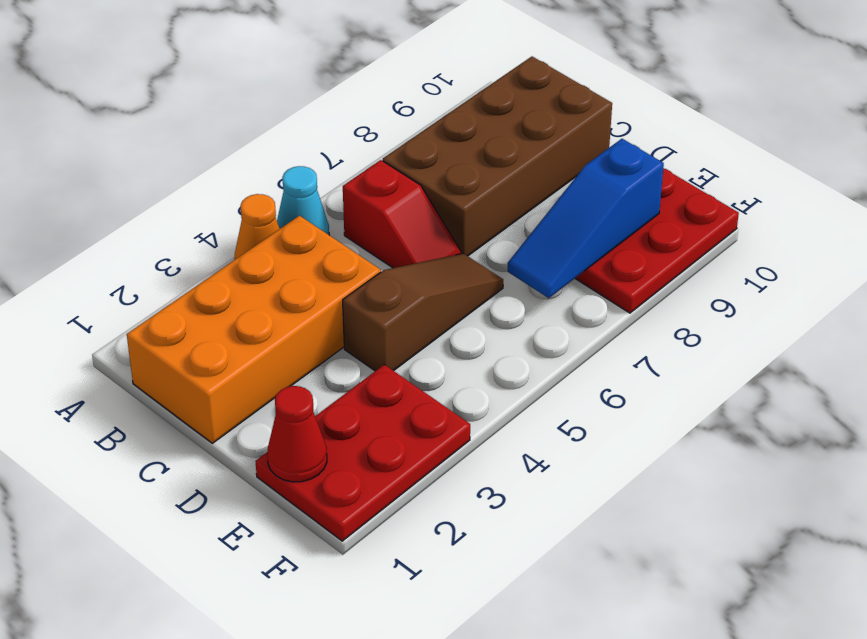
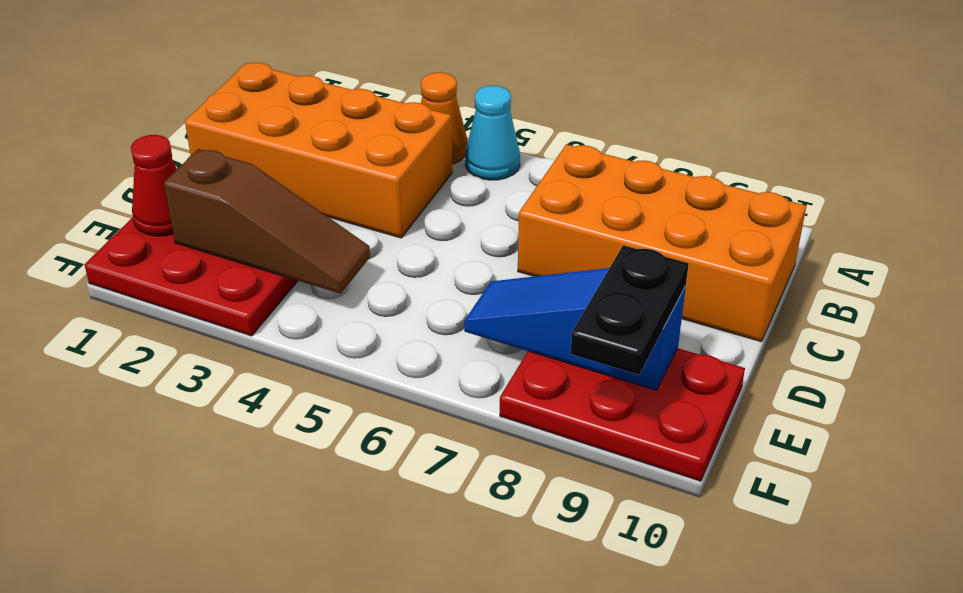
red slope B6:C6 level 1 top B -> none
brown brick B7:C10 level 1 -> orange brick B7:C10 level 1
brown slope D4:D6 level 1 top 4 -> brown slope E2:E4 level 2 top 2
none -> black plate E9:F9 level 3

